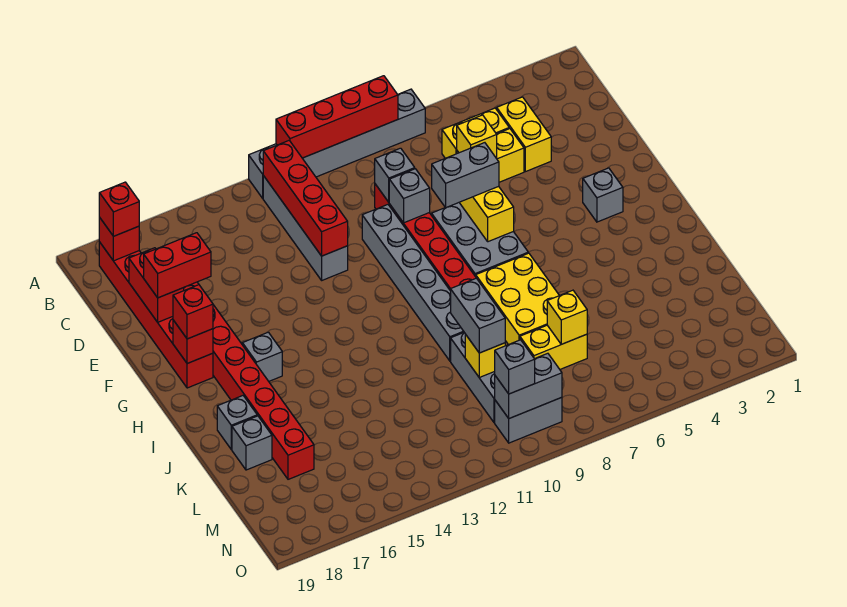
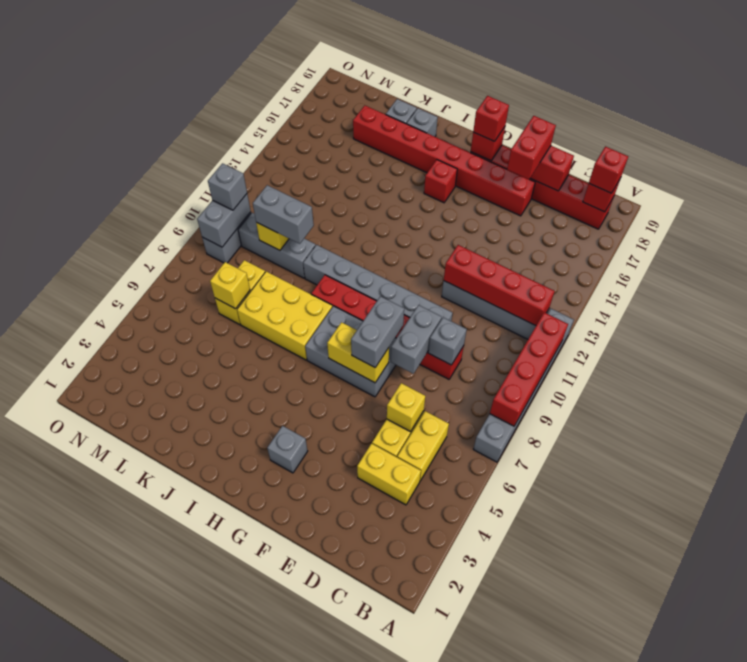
grey brick E9 level 2 -> grey brick E8:E9 level 2
grey brick H16 level 1 -> red brick H16 level 1

